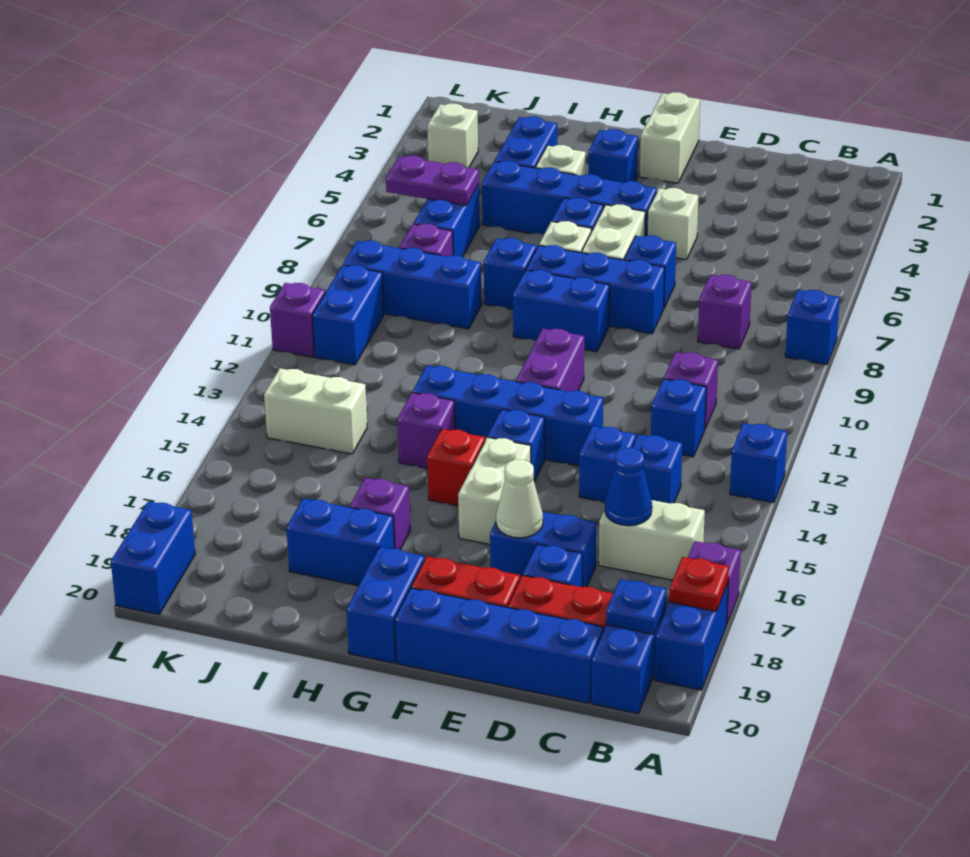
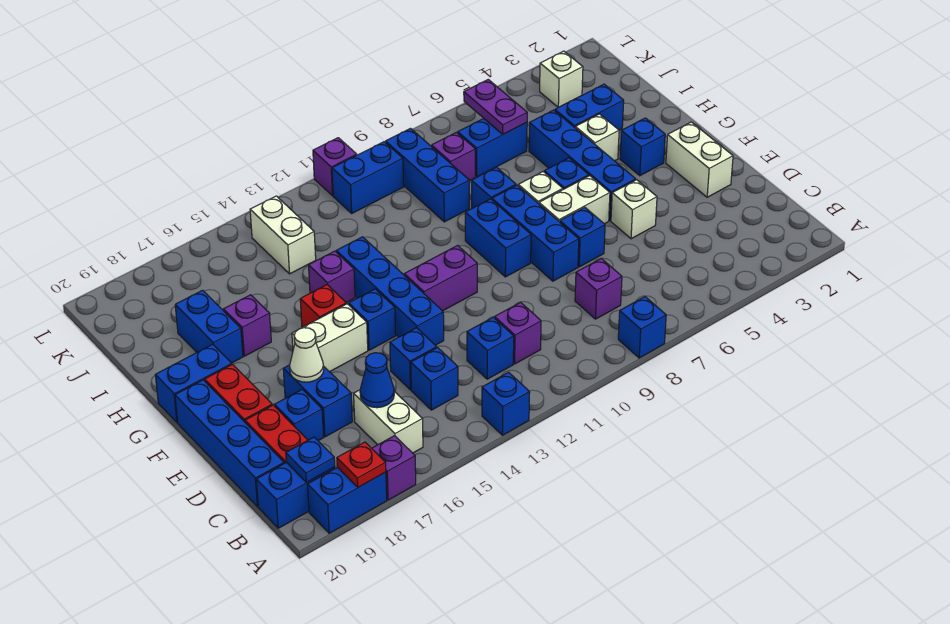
white brick F1:F2 level 1 -> white brick E2:F2 level 1
blue brick L19:L20 level 1 -> none

